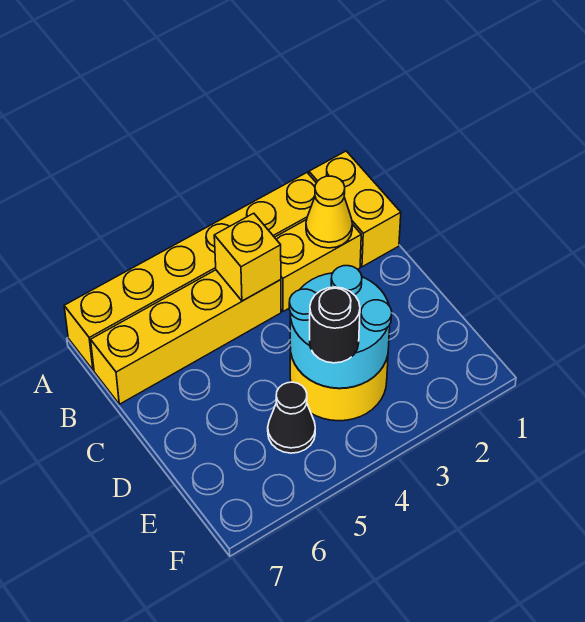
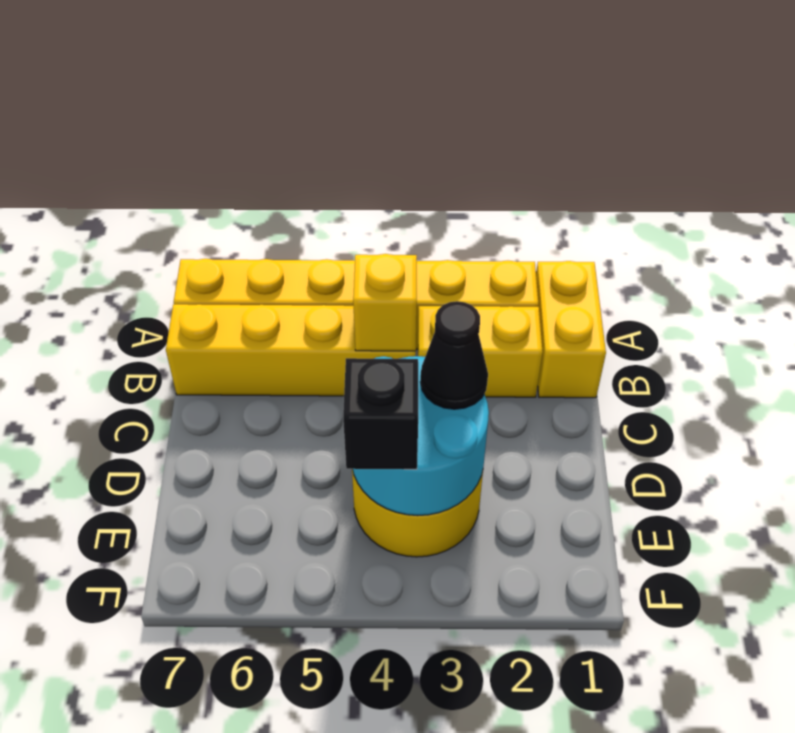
yellow cone B2 level 2 -> none
black round brick E4 level 3 -> black brick E4 level 3
black cone E5 level 1 -> black cone D3 level 3

